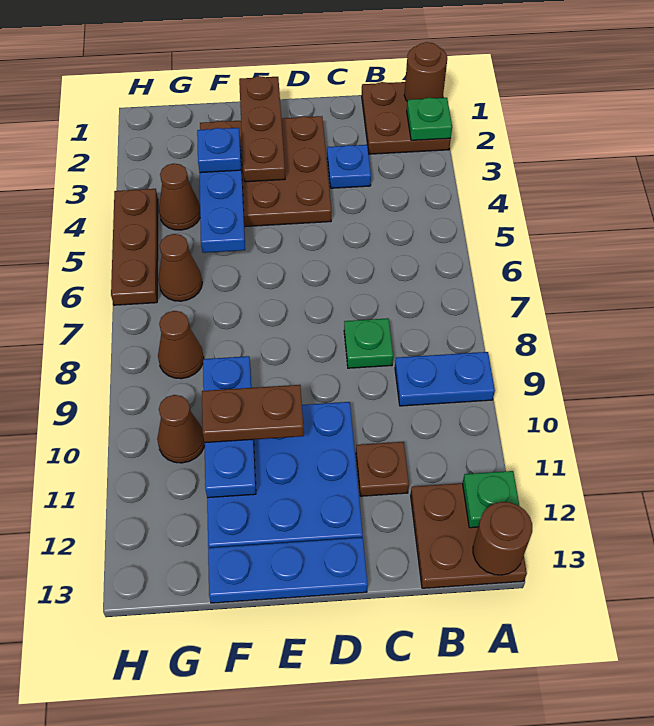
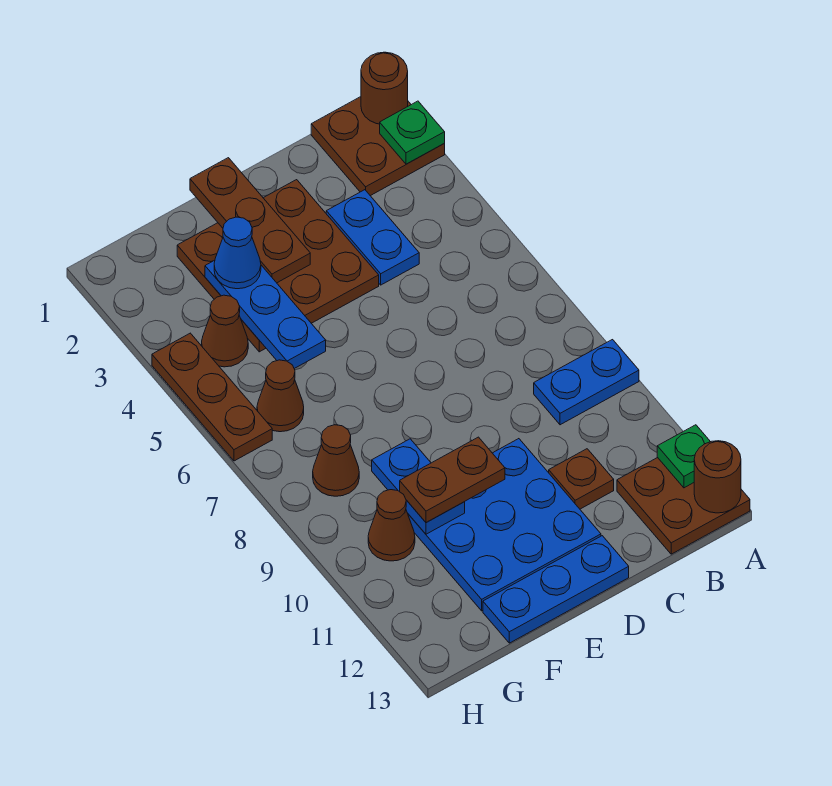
blue plate C3 level 1 -> blue plate C3:C4 level 1
green plate C8 level 1 -> none
blue plate F3 level 3 -> blue cone F3 level 3
blue plate F9:F11 level 2 -> blue plate F9:F10 level 2

